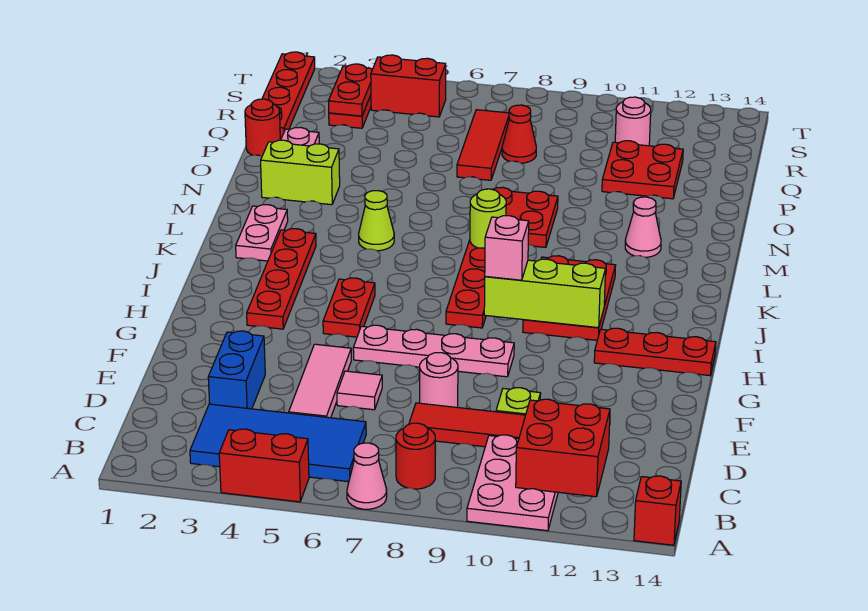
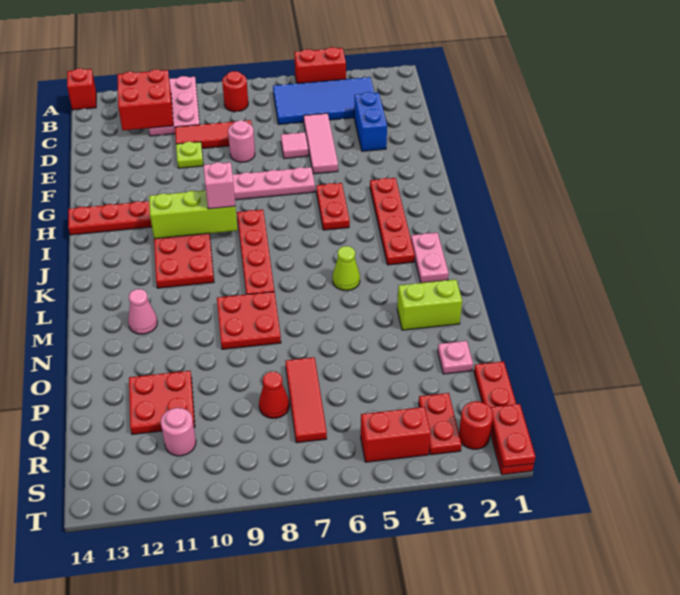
pink cone A7 level 1 -> none
lime round brick L8 level 2 -> none
red round brick P1 level 1 -> red round brick S2 level 1
red plate R3:S3 level 2 -> red plate S1:T1 level 2

